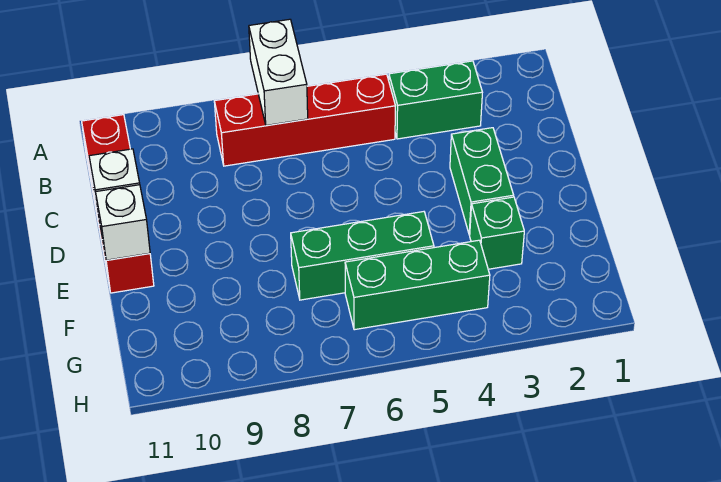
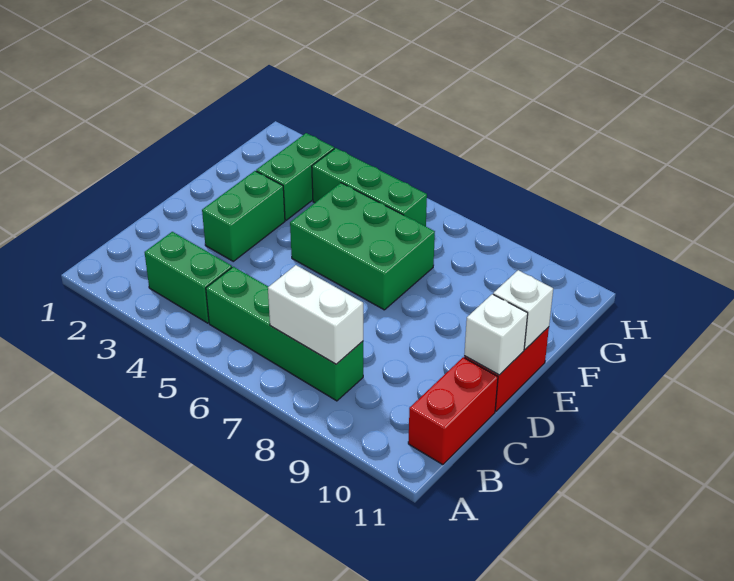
white brick A7:B7 level 2 -> white brick B7:B8 level 2
red brick B5:B8 level 1 -> green brick B5:B8 level 1
green brick F3 level 1 -> green brick F3:G3 level 1
green brick F5:F7 level 1 -> green brick E5:F7 level 1

